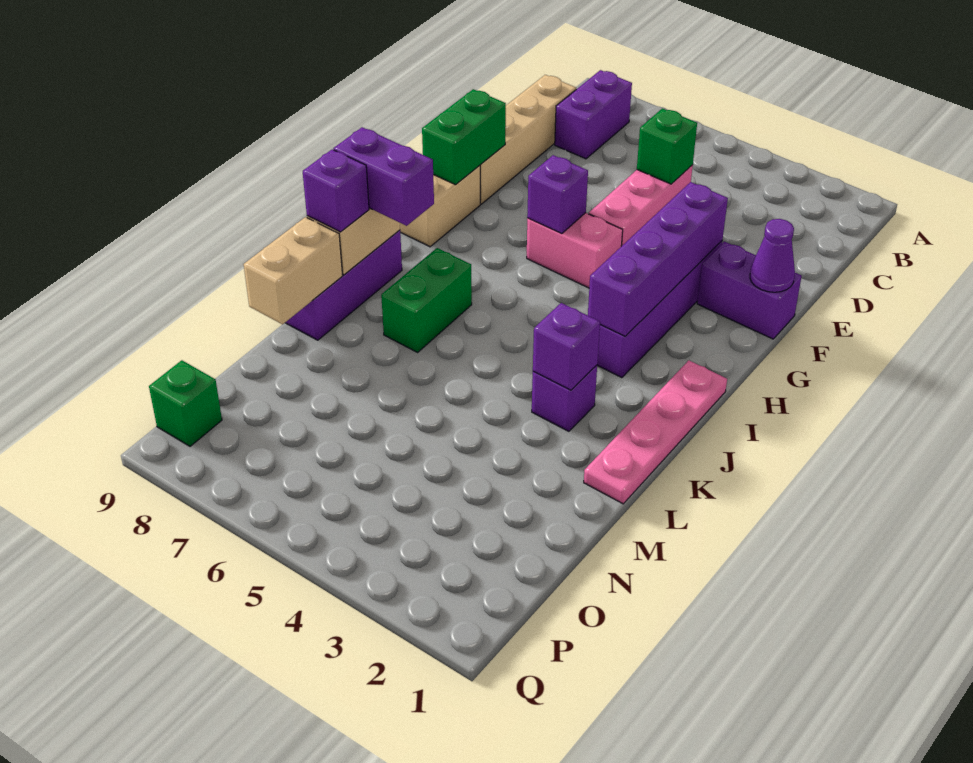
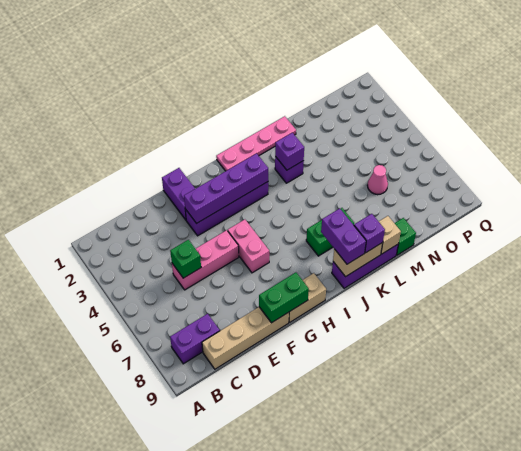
purple cone F1 level 2 -> none
purple brick G6 level 2 -> none
tan brick L9:M9 level 2 -> tan brick L9 level 2
none -> pink cone N6 level 1
green brick P9 level 1 -> green brick M9 level 1

